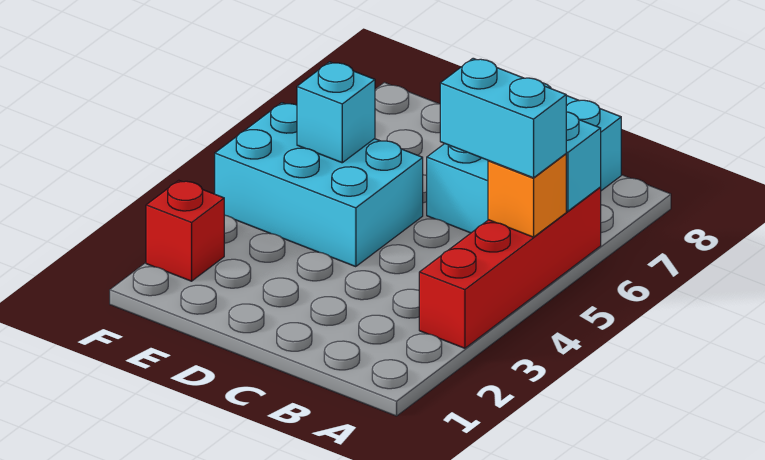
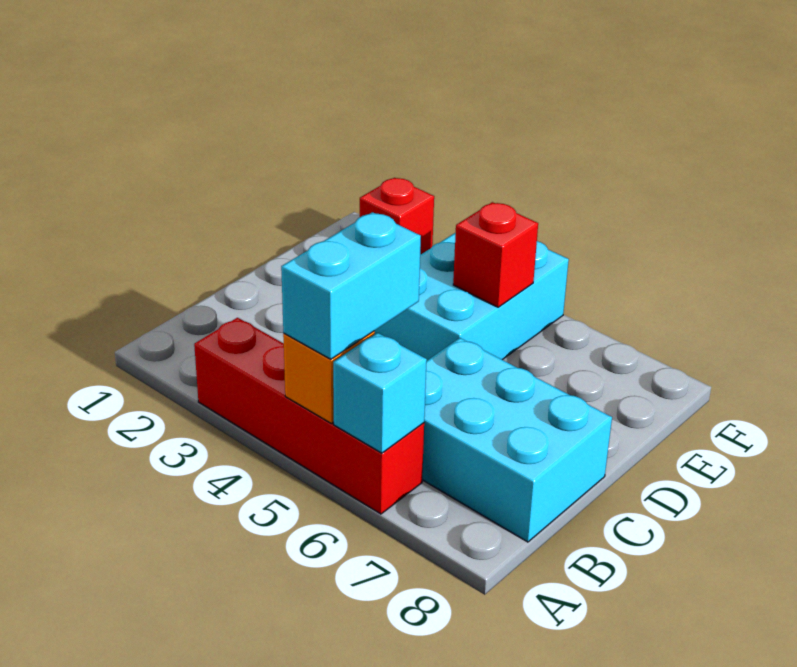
cyan brick E5 level 2 -> red brick E5 level 2

